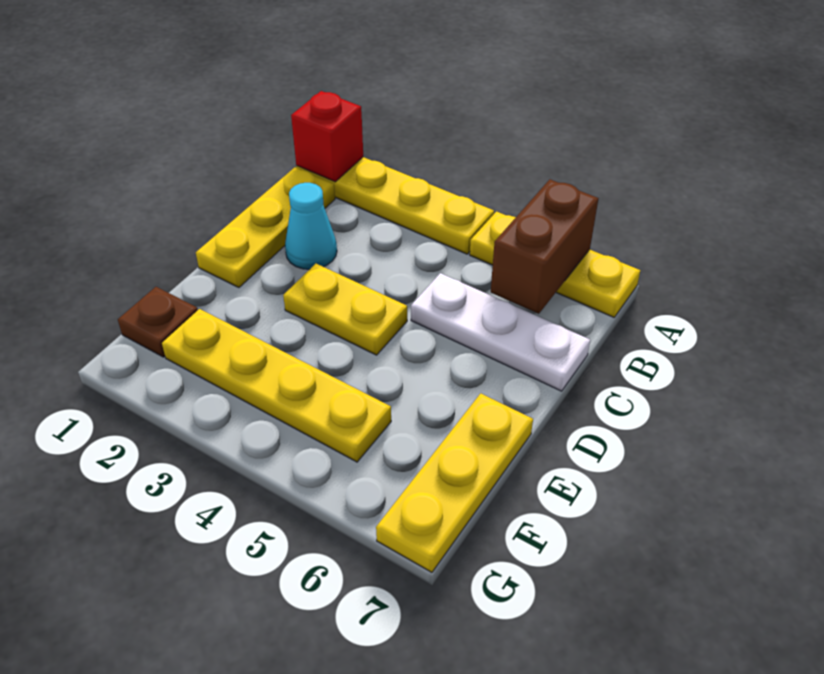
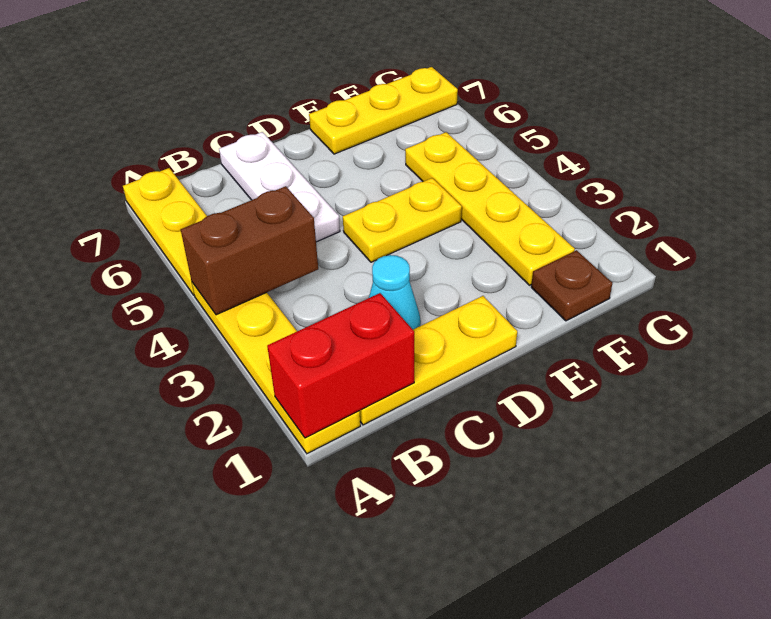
red brick A1 level 2 -> red brick A1:B1 level 2
brown brick A6:B6 level 2 -> brown brick A4:B4 level 2
yellow plate D3:D4 level 1 -> yellow plate D4:E4 level 1

